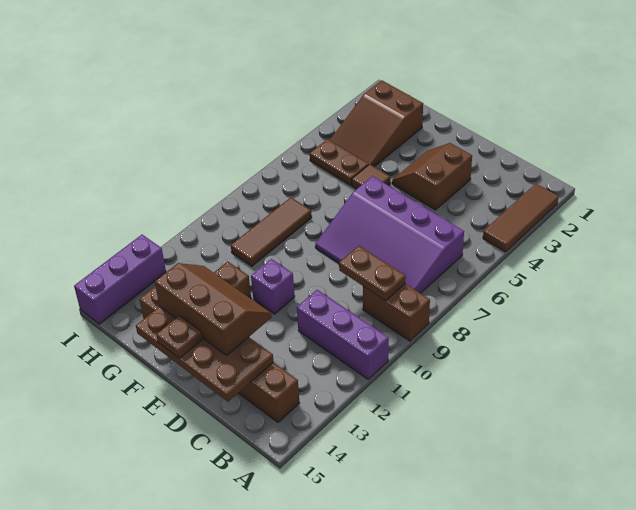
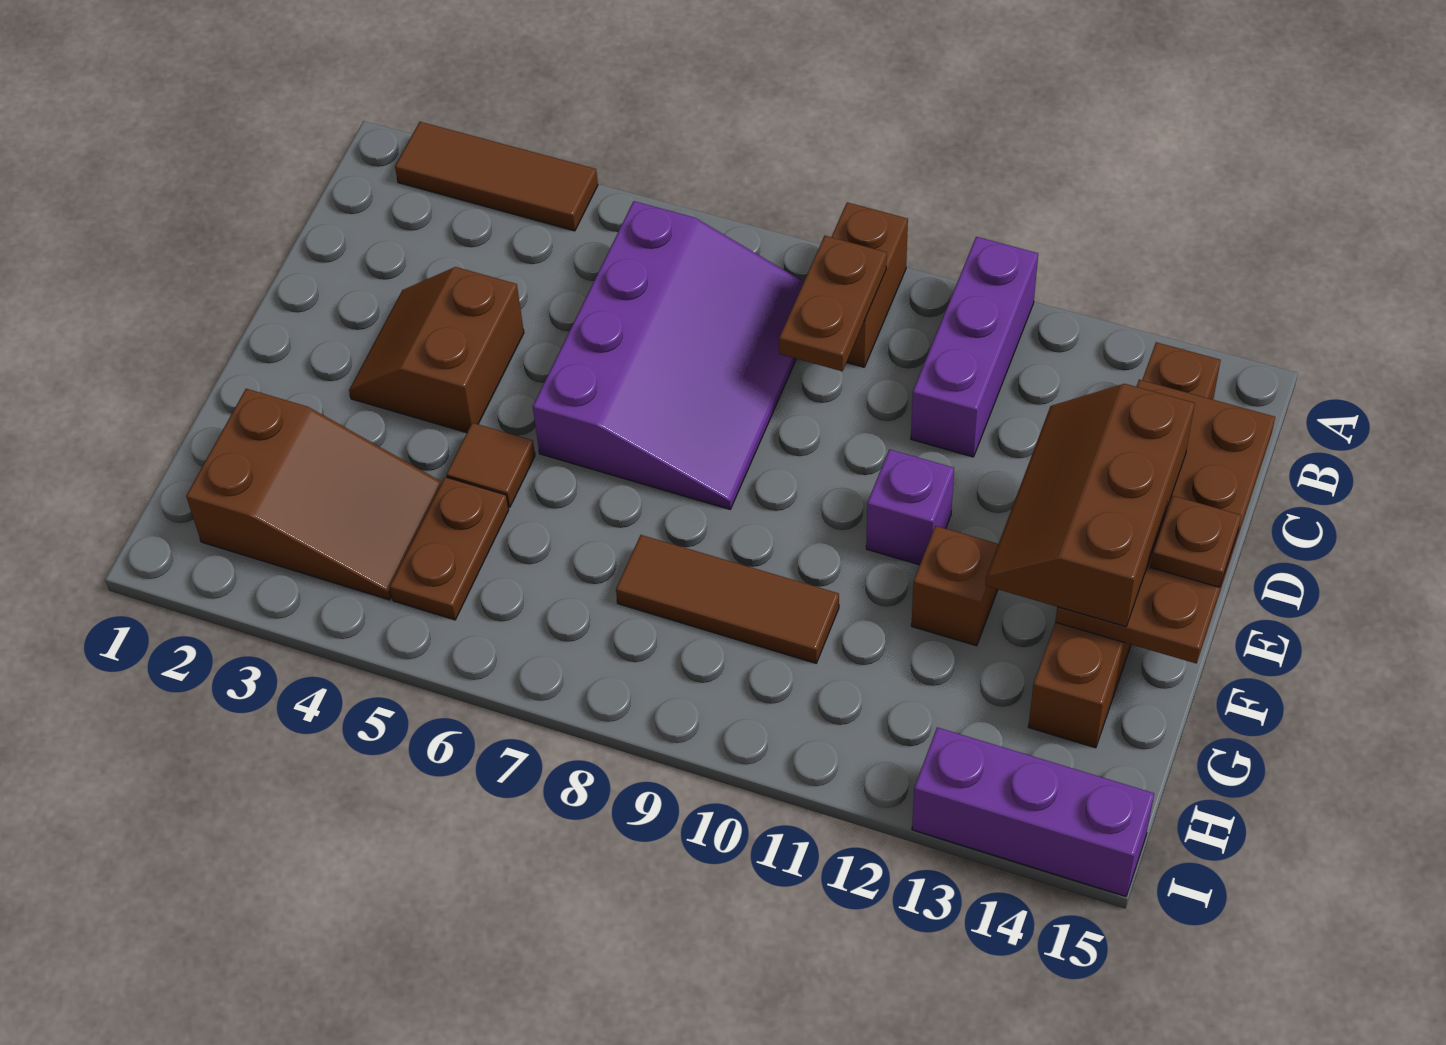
brown slope D3:E4 level 1 top D -> brown slope D3:E4 level 1 top 4

